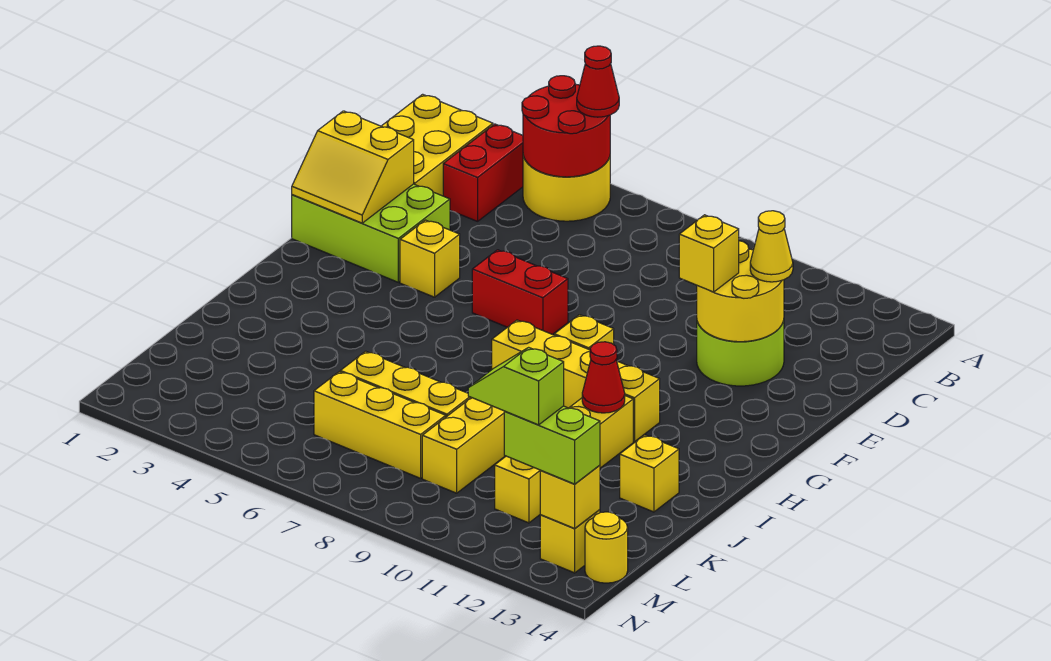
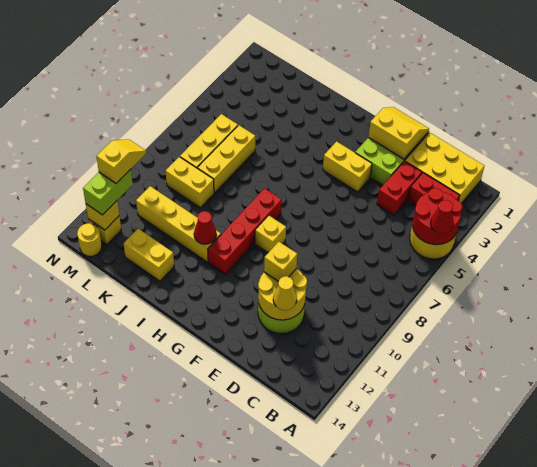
yellow slope E1:F2 level 2 top E -> yellow slope E1:F2 level 2 top 2
yellow brick F4 level 1 -> yellow brick F4:G4 level 1
red brick F6:F7 level 1 -> red brick D3:D4 level 1
yellow brick H8:H11 level 1 -> red brick H8:H11 level 1
yellow brick J13 level 1 -> yellow brick J13:K13 level 1
lime slope M11:M12 level 4 top 12 -> yellow slope M11:M12 level 4 top 12

